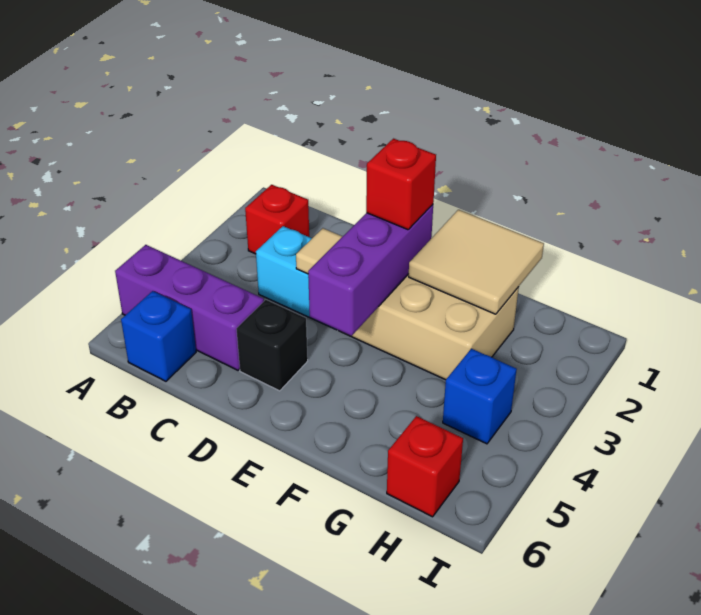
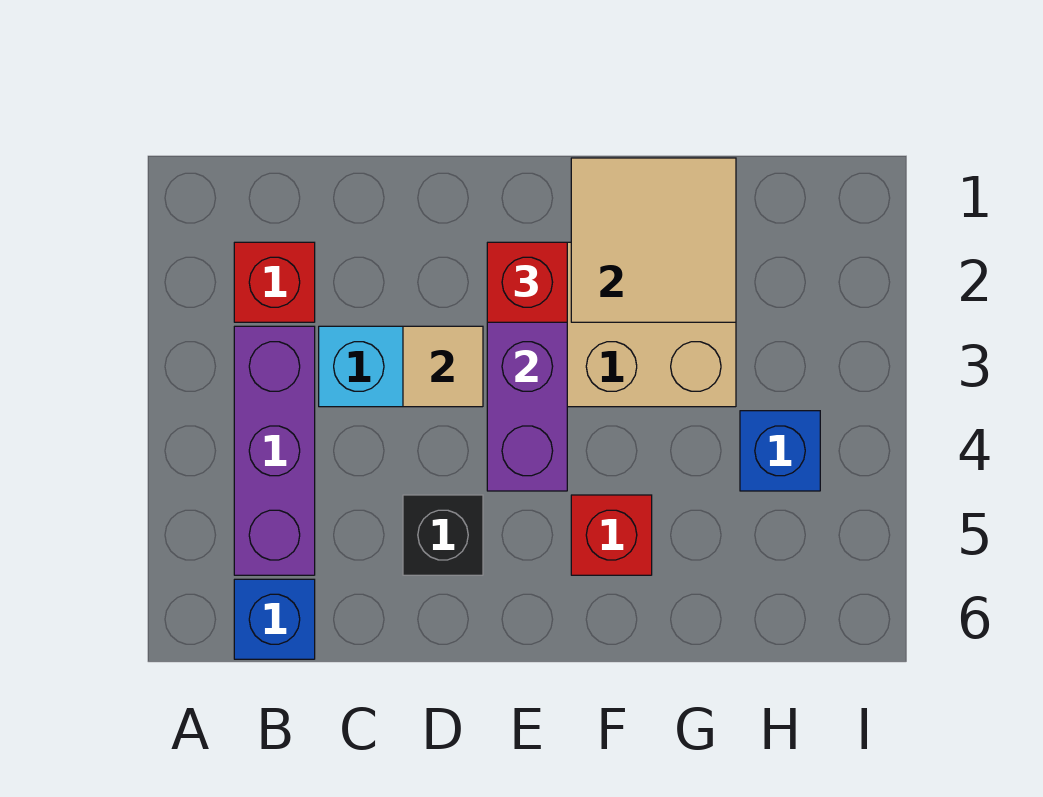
purple brick A5:C5 level 1 -> purple brick B3:B5 level 1
red brick H6 level 1 -> red brick F5 level 1

